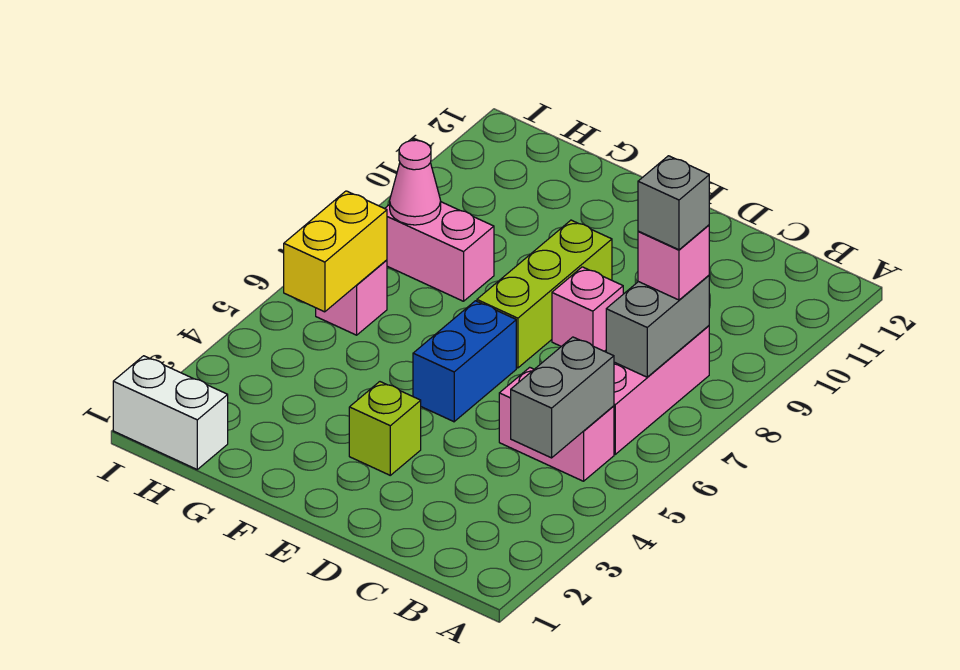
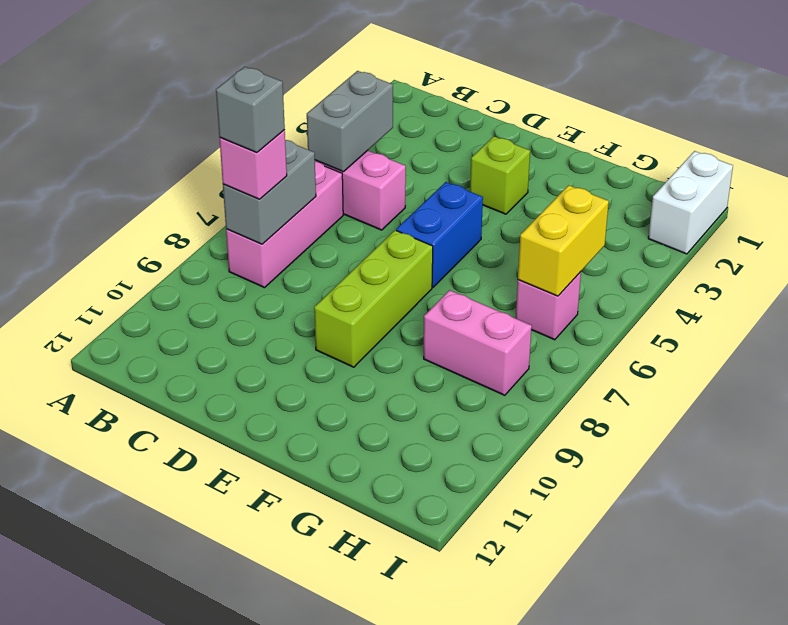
pink brick D8 level 1 -> none
white brick H1:I1 level 1 -> white brick I1:I2 level 1
pink cone H8 level 2 -> none

